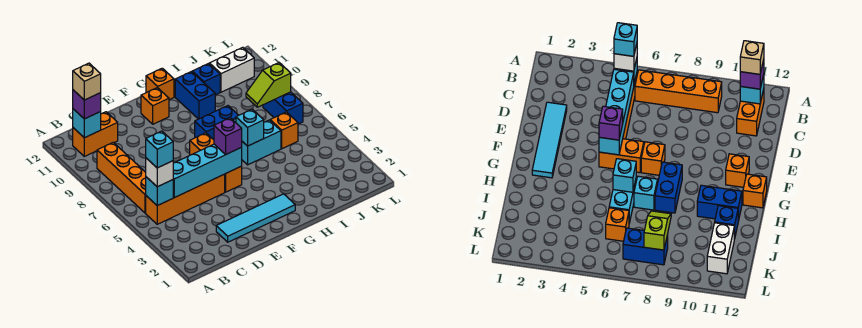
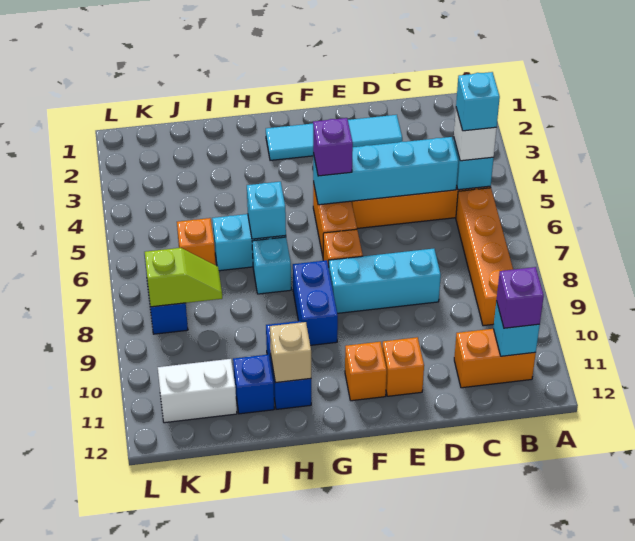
tan brick B11 level 4 -> tan brick H11 level 2
none -> cyan brick D8:F8 level 1
blue brick G8:H8 level 1 -> blue brick G8:G9 level 1
orange brick G12 level 1 -> orange brick E11 level 1

